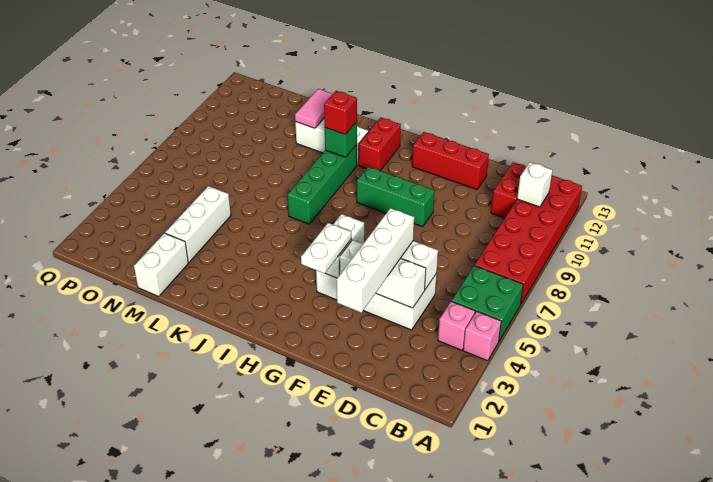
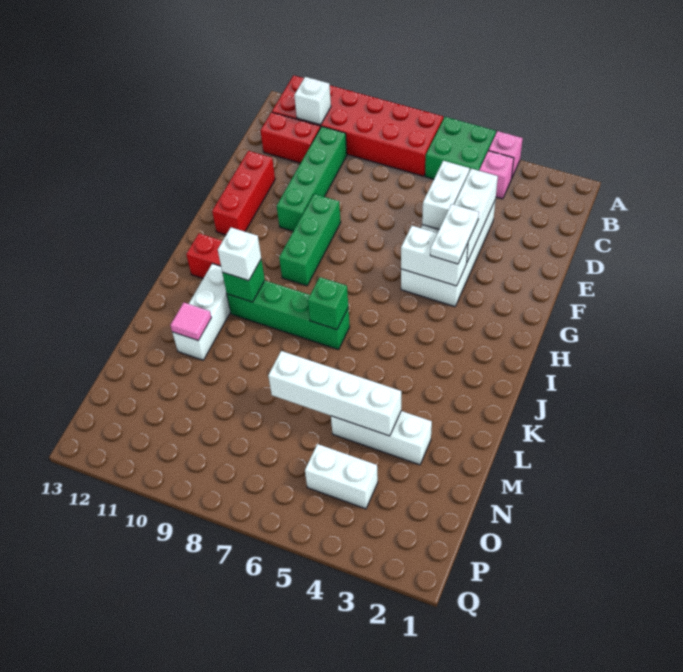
none -> green brick C10:F10 level 1
white brick E2:E5 level 3 -> white brick M4:M7 level 2
white plate G3:G4 level 3 -> white plate F4:G4 level 3
none -> green brick J7 level 2
red brick J10 level 3 -> white brick J10 level 3
pink tile L11:L12 level 2 -> pink tile L11 level 2
white brick M1:M2 level 1 -> white brick O4:O5 level 1

